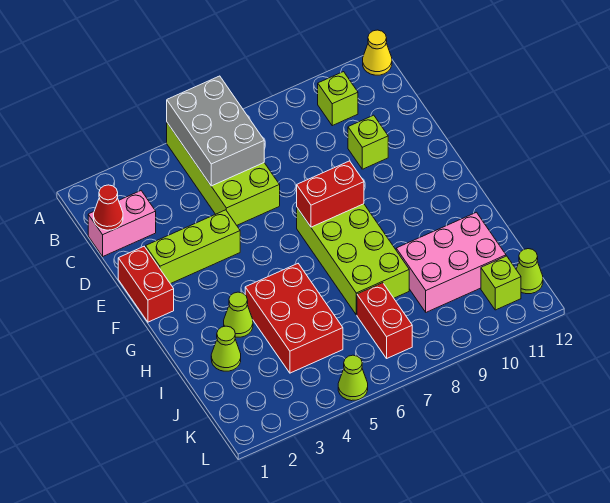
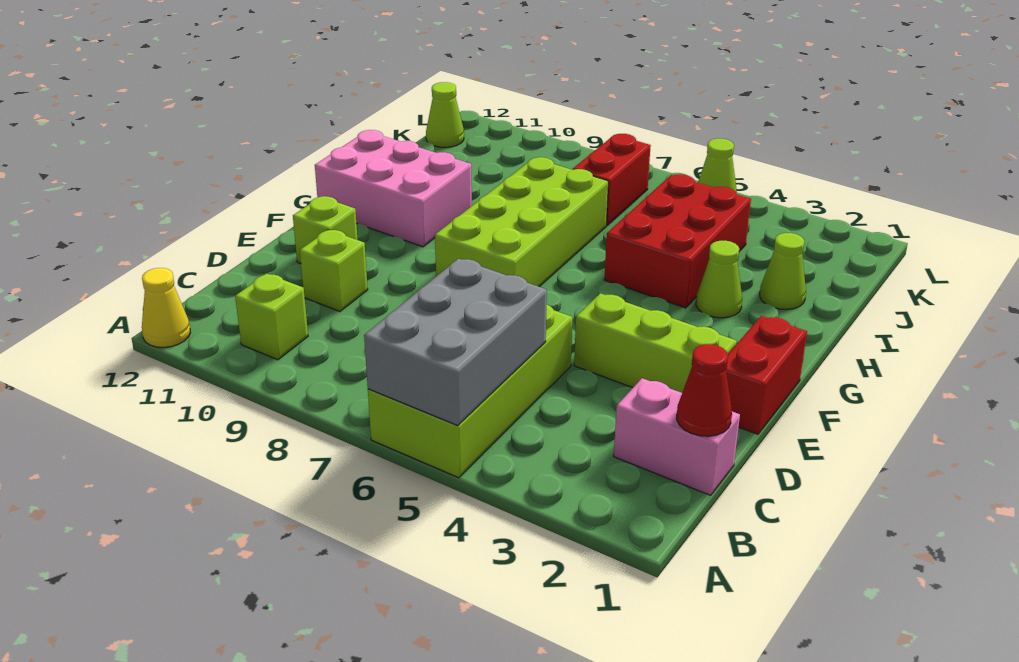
red brick F7:F8 level 2 -> none
pink brick I9:J11 level 1 -> pink brick G10:H12 level 1
lime brick K11 level 1 -> lime brick E11 level 1

